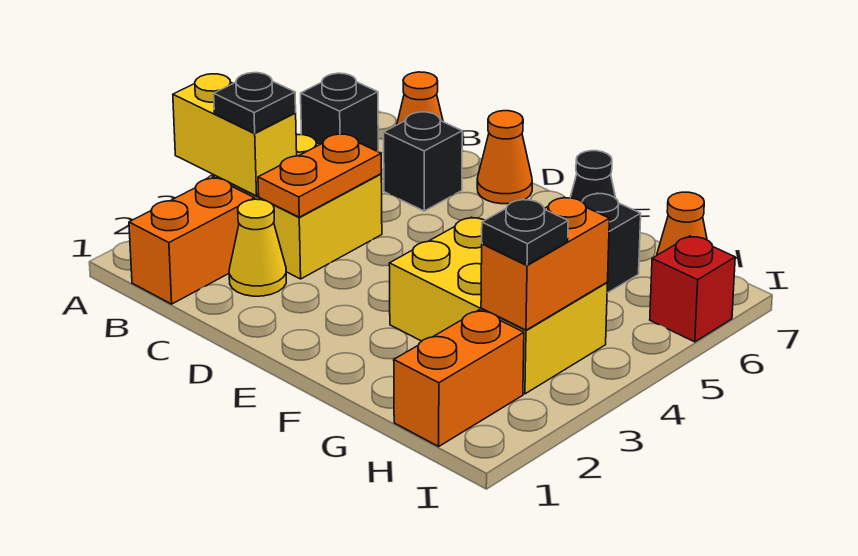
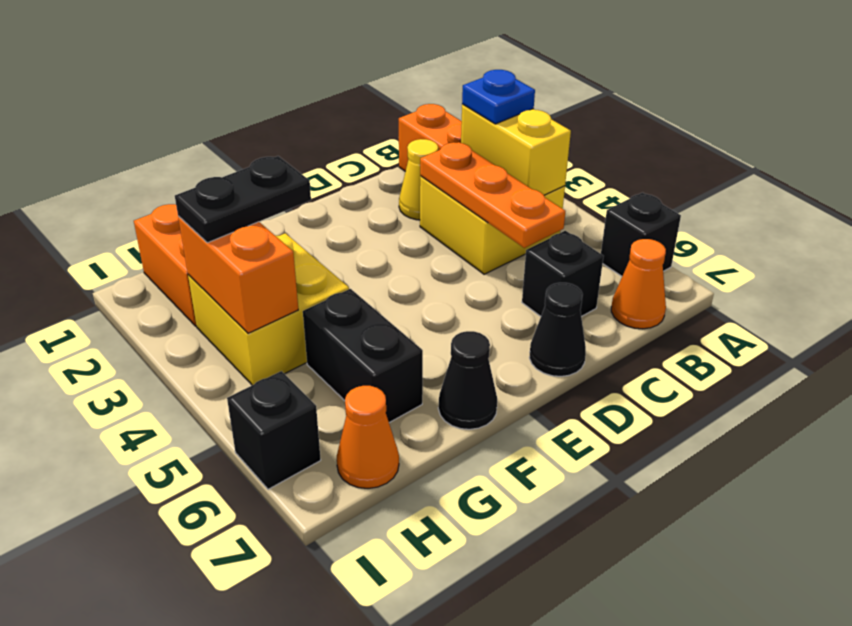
yellow brick A3:B3 level 2 -> yellow brick B3:B4 level 2
black plate B3 level 3 -> blue plate B3 level 3
orange plate C3:C4 level 2 -> orange plate C3:C5 level 2
orange cone D7 level 1 -> black cone D7 level 1
yellow brick F3:H4 level 1 -> yellow brick G3:H4 level 1
black plate H3 level 3 -> black plate G3:H3 level 3
red brick I6 level 1 -> black brick I6 level 1

